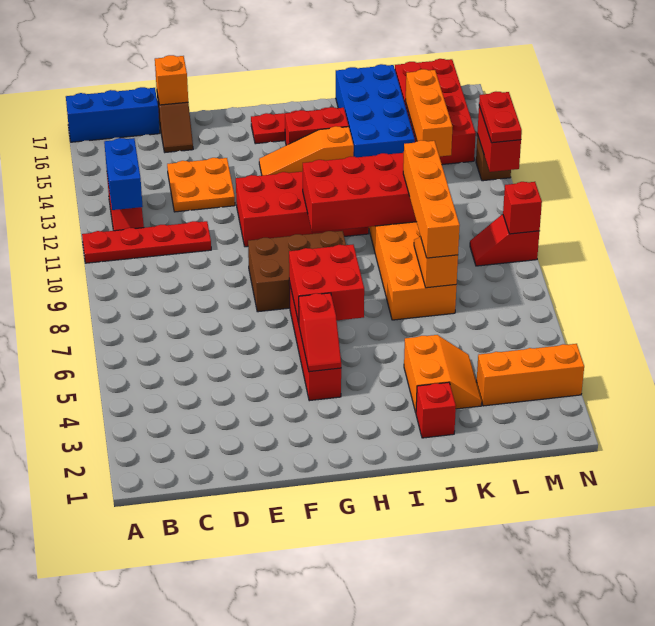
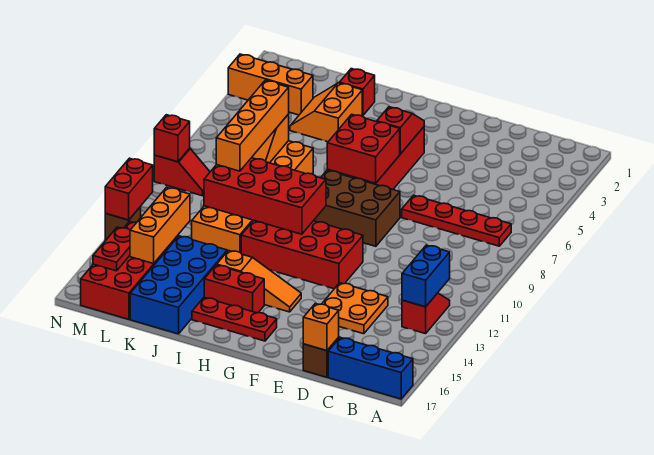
red plate A11:D11 level 1 -> red plate B7:E7 level 1
red plate N12:N13 level 3 -> red plate M15:M16 level 2

